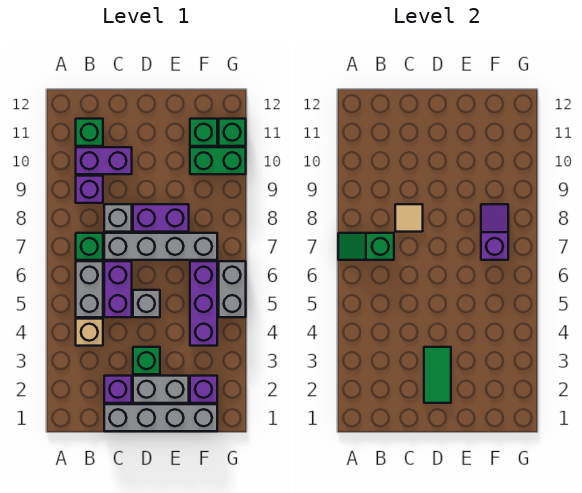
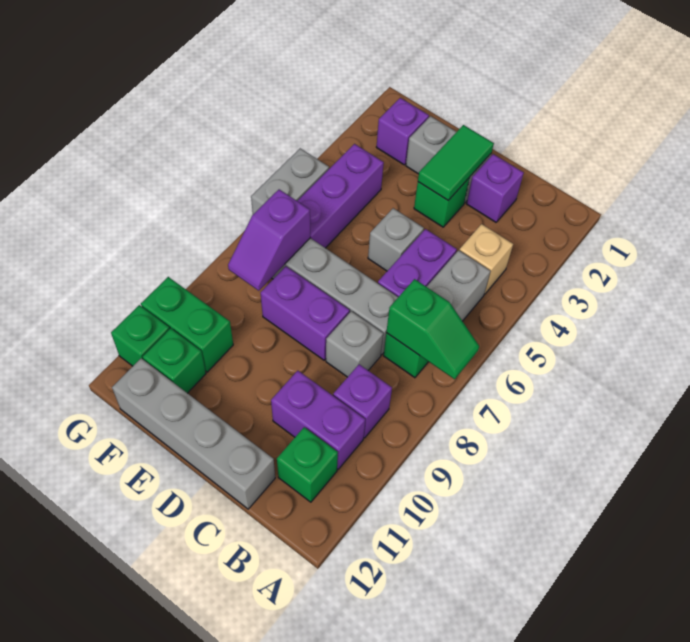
grey brick C1:F1 level 1 -> grey brick C12:F12 level 1
tan tile C8 level 2 -> none

